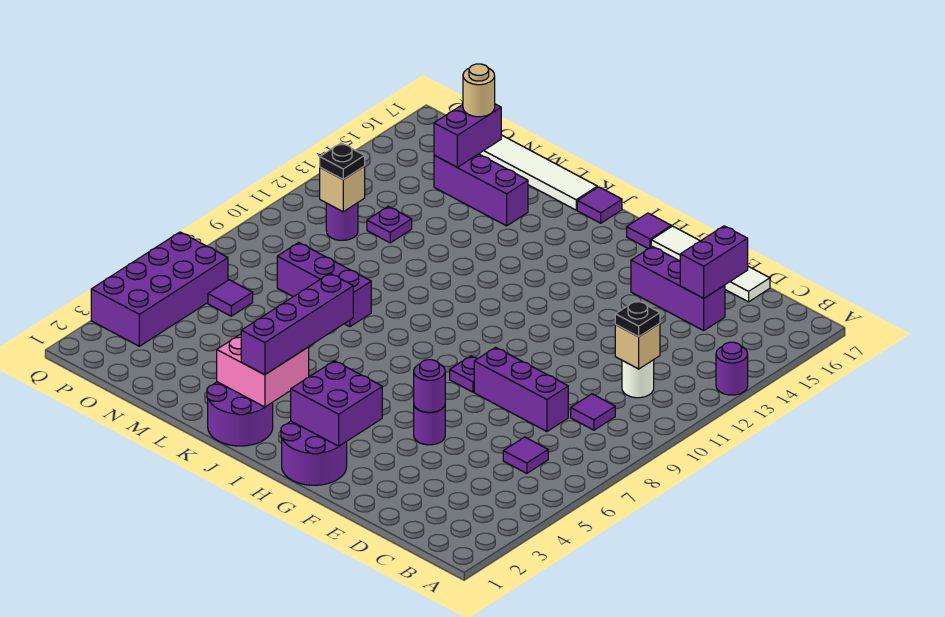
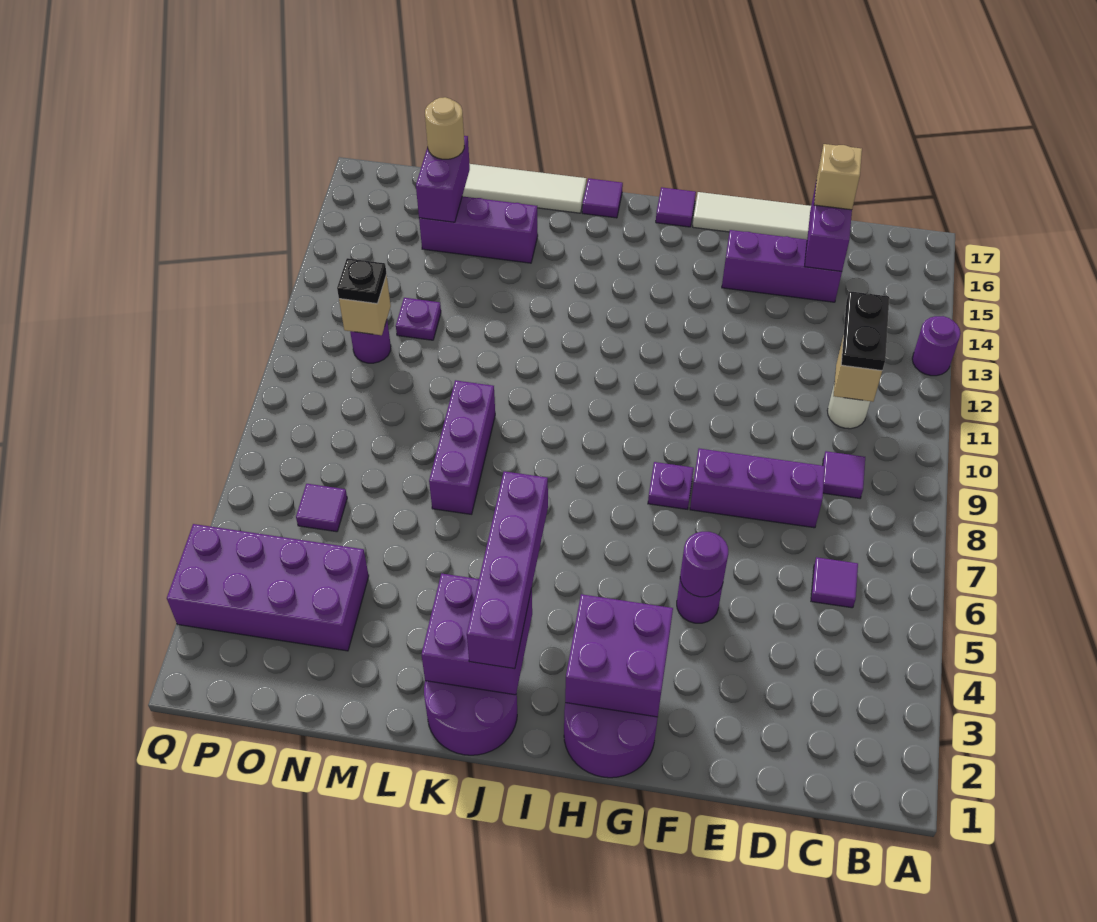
black plate C11 level 3 -> black plate C11:C12 level 3
none -> tan brick D16 level 3
pink brick J2:K3 level 2 -> purple brick J2:K3 level 2
purple brick L8:N8 level 1 -> purple brick L7:L9 level 1
purple brick P3:Q6 level 1 -> purple brick N3:Q4 level 1

